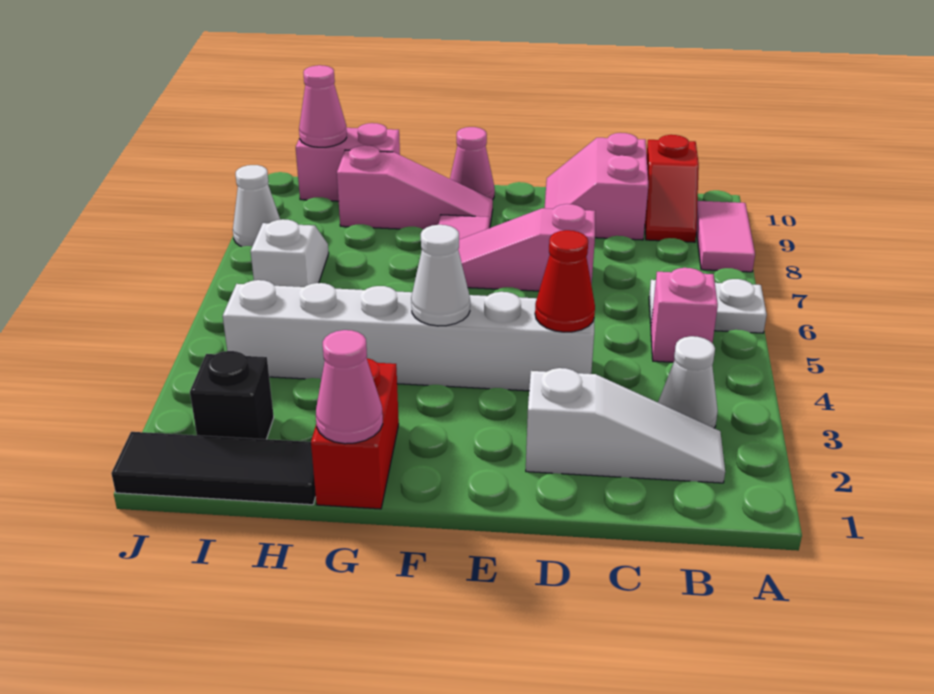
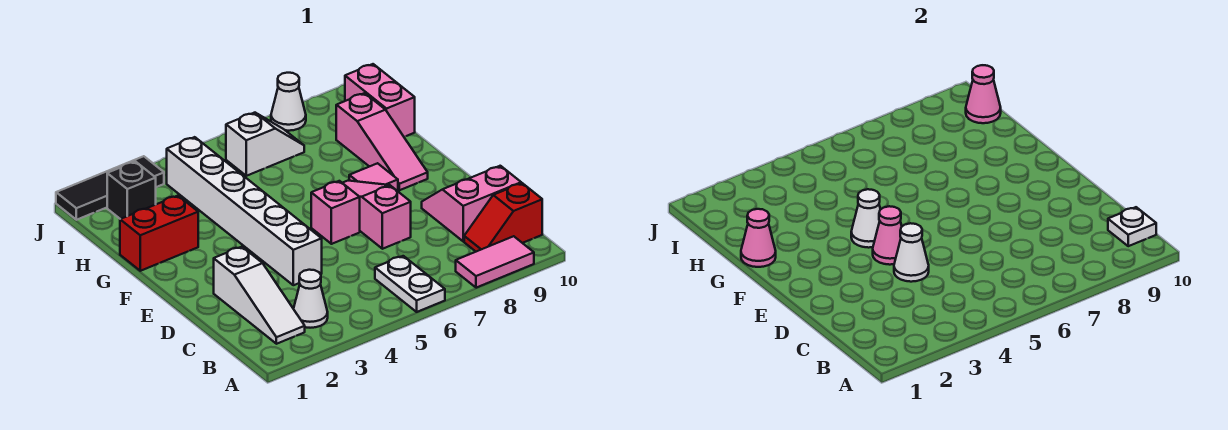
pink brick B5 level 1 -> pink brick E6 level 1
none -> white plate B10 level 2
red cone D4 level 2 -> white cone D4 level 2
pink cone F10 level 1 -> pink cone E4 level 2
black tile H1:J1 level 1 -> black tile J1:J3 level 1

